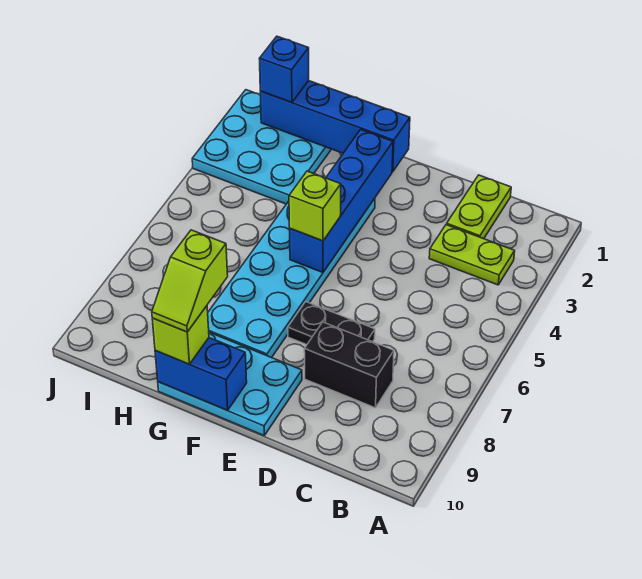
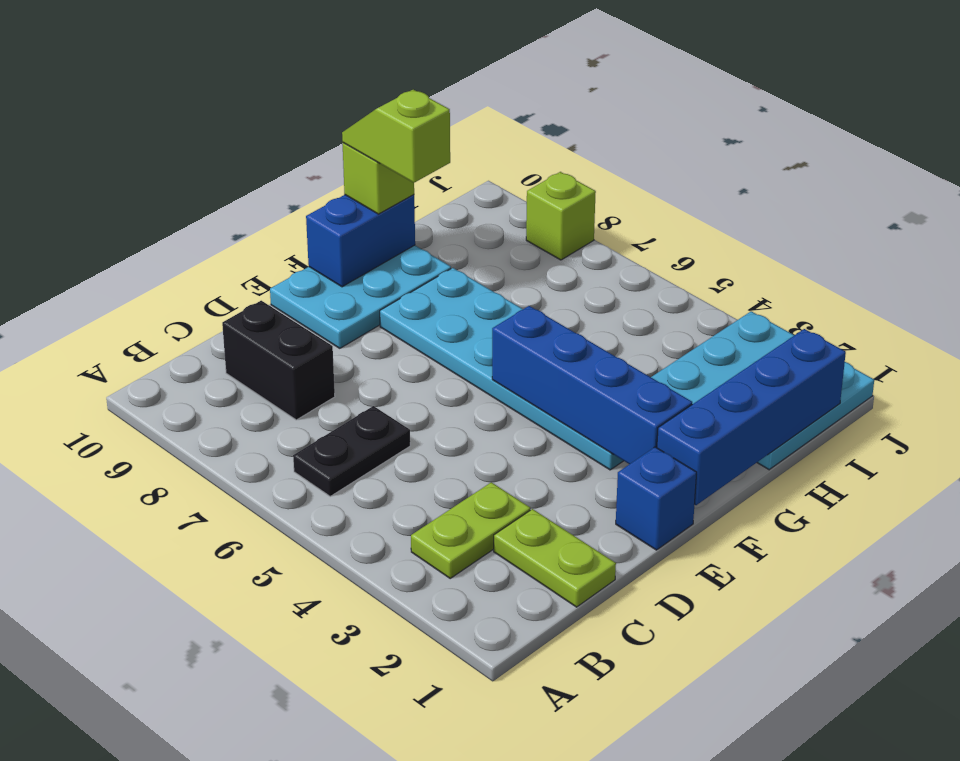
black brick C8:D8 level 1 -> black brick C8:C9 level 1
black plate D7:E7 level 1 -> black plate B6:C6 level 1
lime brick F5 level 3 -> lime brick J8 level 1
blue brick I1 level 3 -> blue brick E1 level 1

